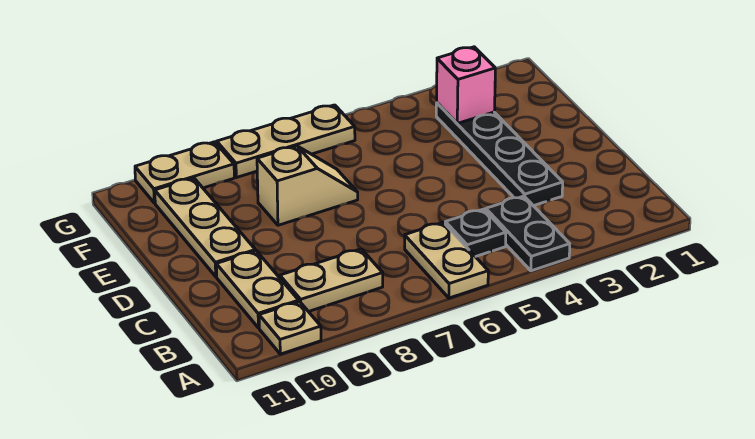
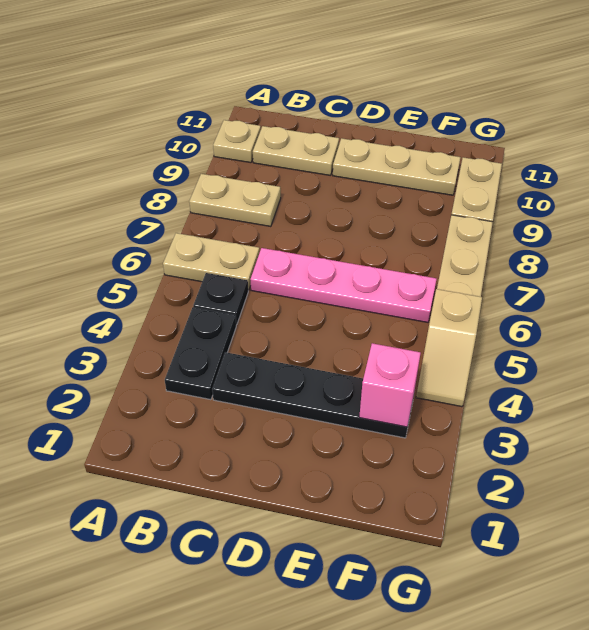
black plate A4:B4 level 1 -> black plate B3:B4 level 1
tan plate B8:B9 level 1 -> tan plate A8:B8 level 1
none -> pink plate C6:F6 level 1
tan slope E7:E8 level 1 top 8 -> tan slope G4:G5 level 1 top 5

